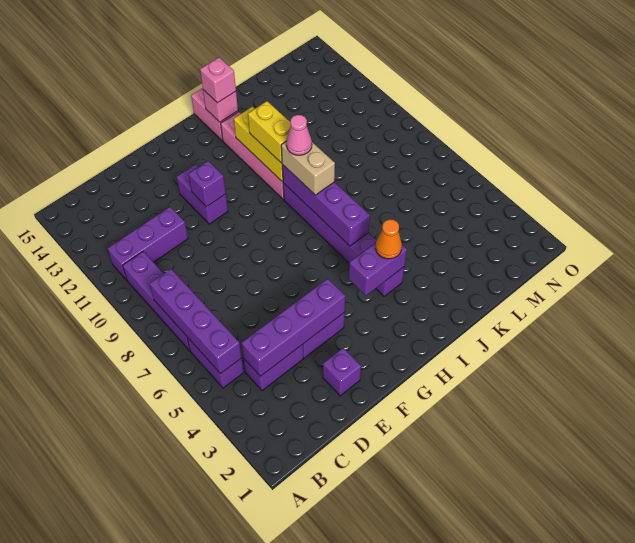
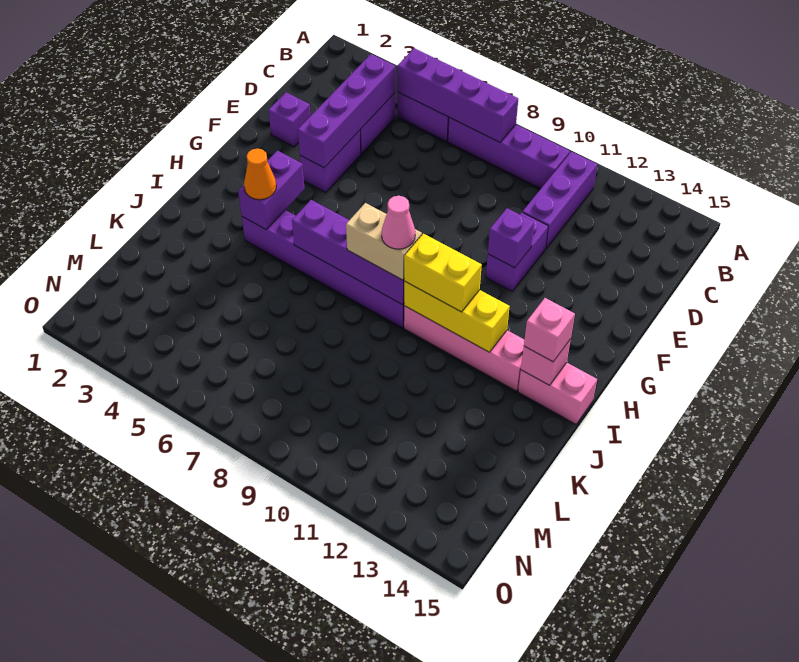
purple brick F11:F12 level 1 -> purple brick E11:F11 level 1

